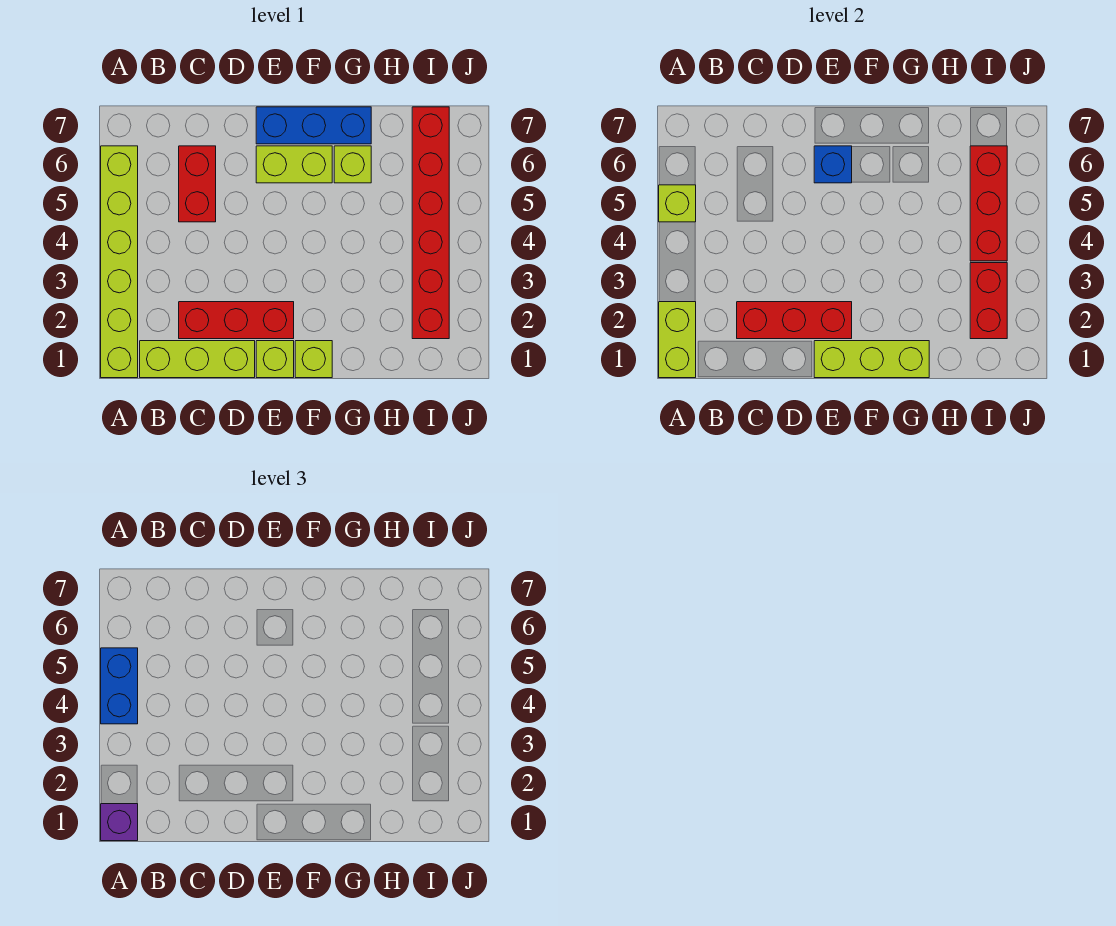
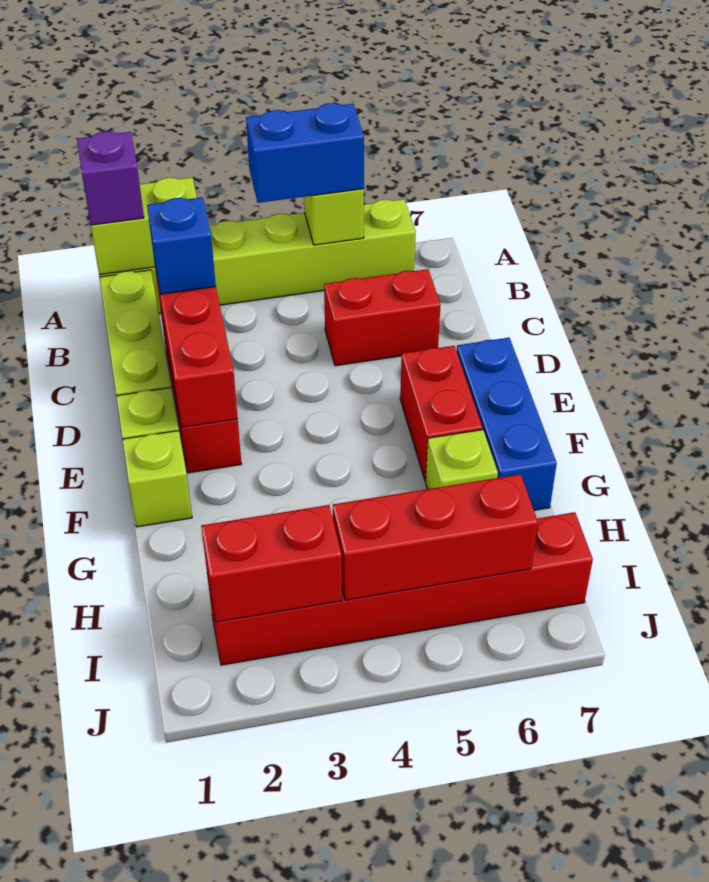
lime brick E1:G1 level 2 -> none
lime brick E6:F6 level 1 -> red brick E6:F6 level 1
blue brick E6 level 2 -> blue brick C2 level 3

